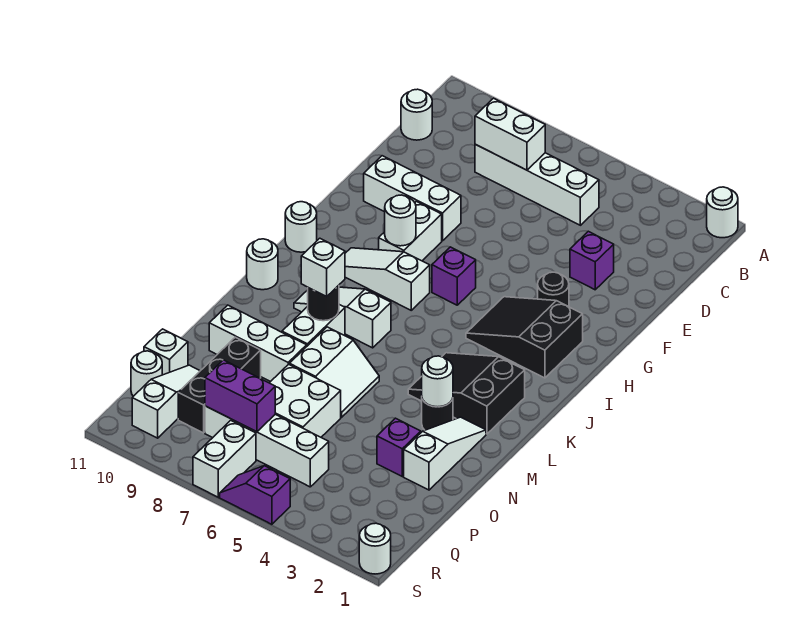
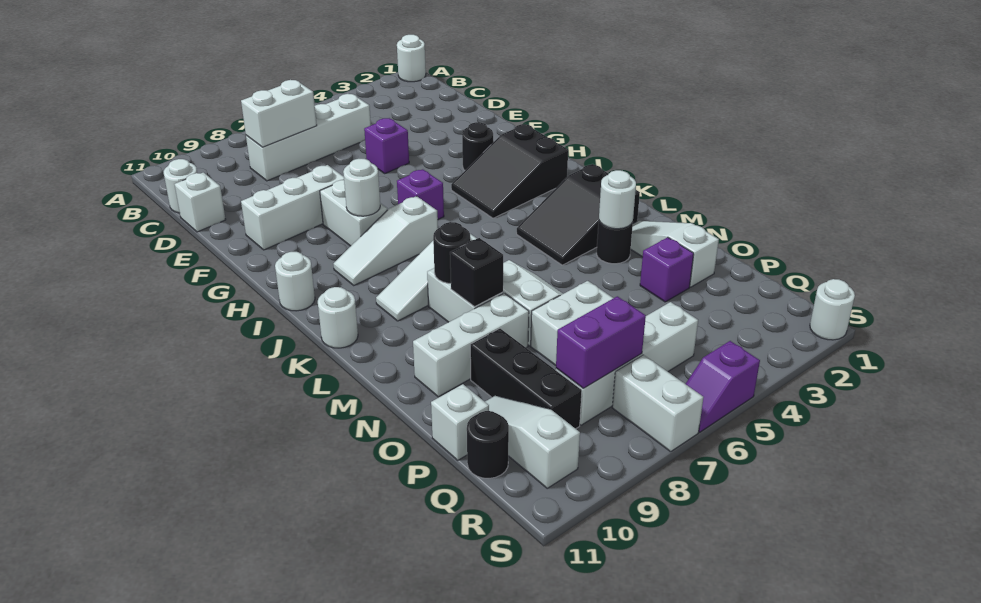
purple brick E3 level 1 -> purple brick E5 level 1
white brick L8 level 3 -> white brick D11 level 1
none -> black brick M8 level 2
white round brick Q11 level 1 -> black round brick Q11 level 1

